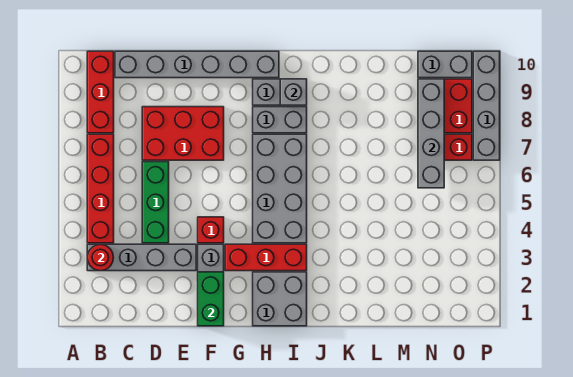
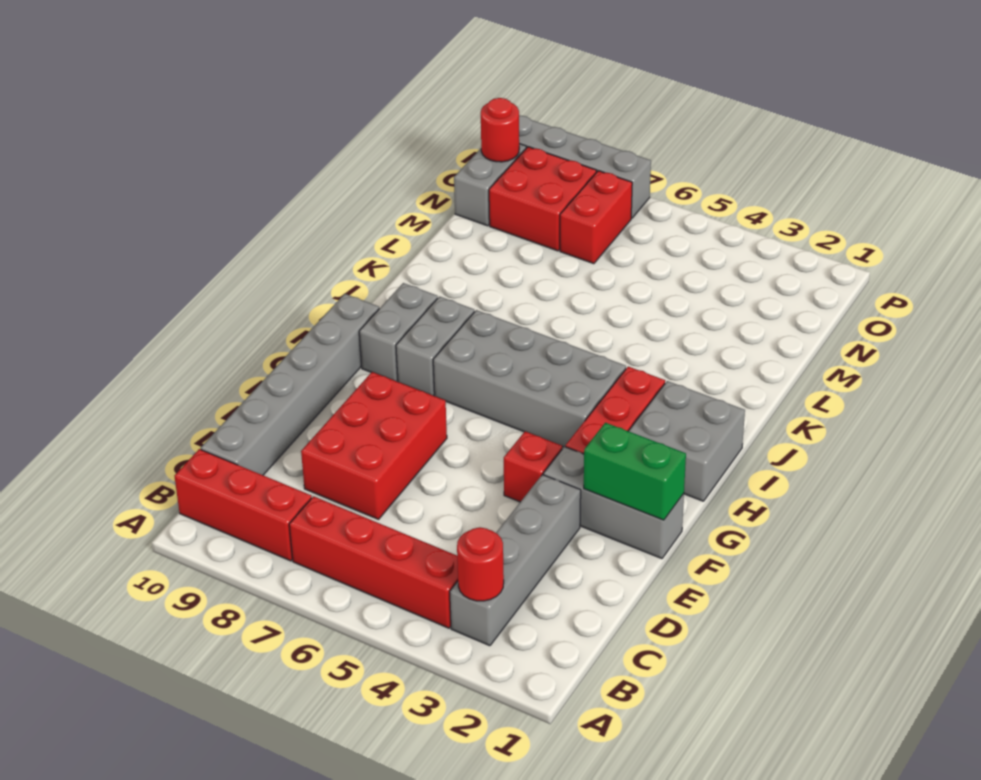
green brick D4:D6 level 1 -> none
grey brick I9 level 2 -> none
grey brick N6:N9 level 2 -> none
none -> red round brick O10 level 2

